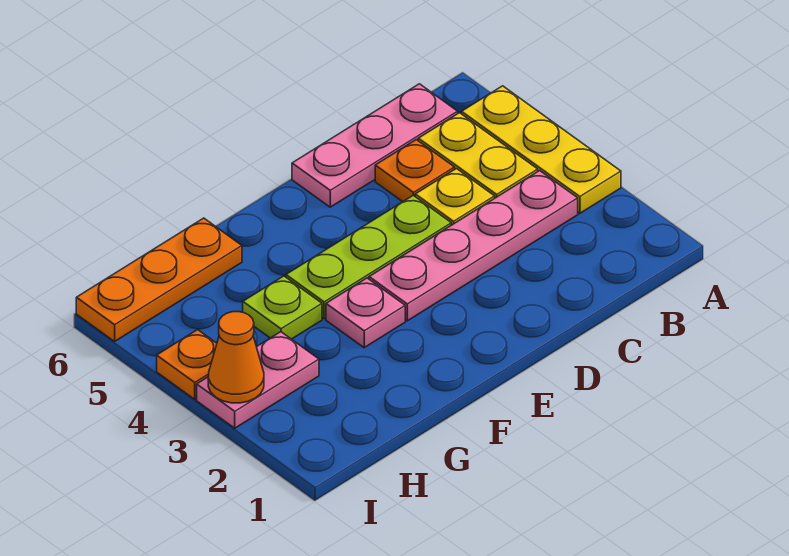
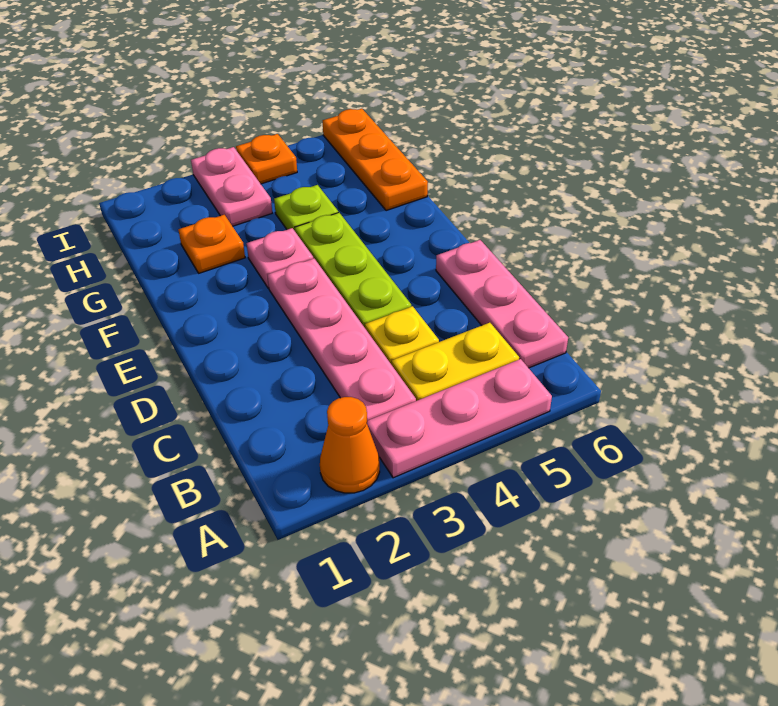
yellow plate A3:A5 level 1 -> pink plate A3:A5 level 1
orange plate C5 level 1 -> orange plate G2 level 1
orange cone I3 level 2 -> orange cone A2 level 1

